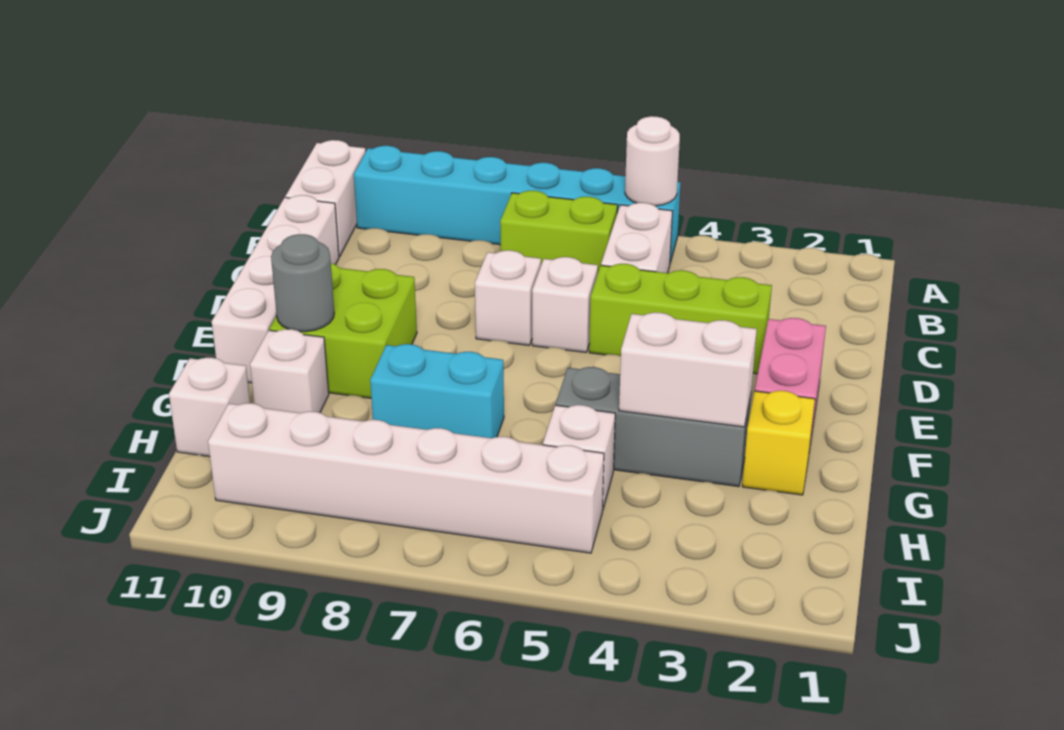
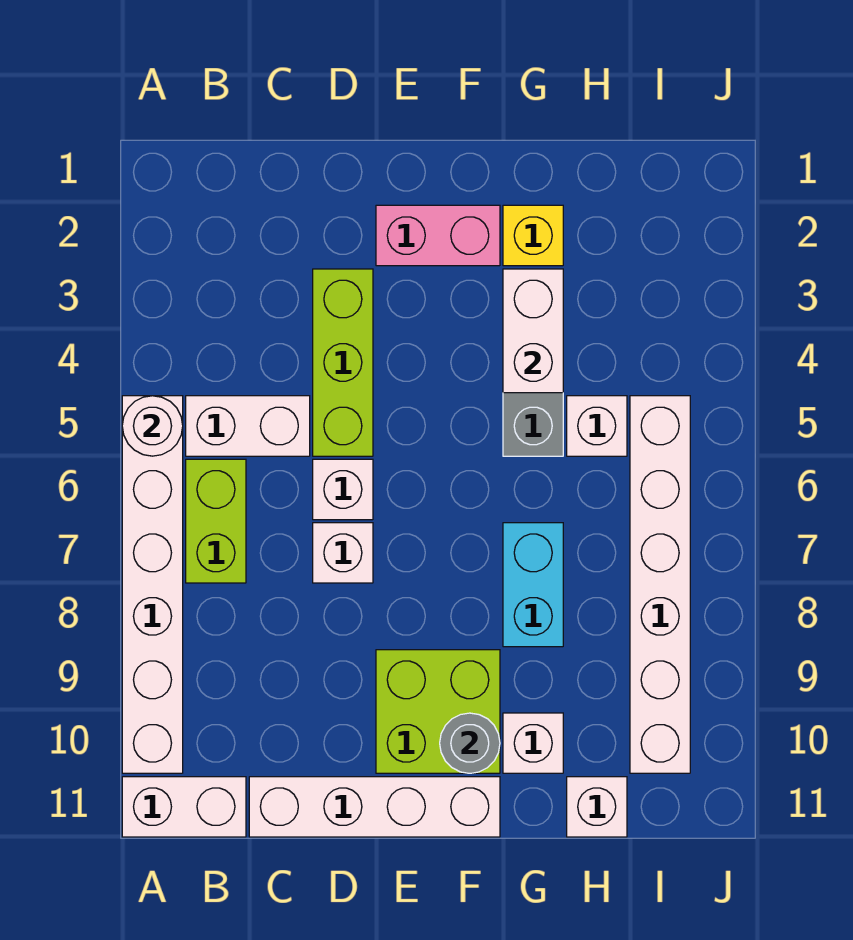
cyan brick A5:A10 level 1 -> white brick A5:A10 level 1

